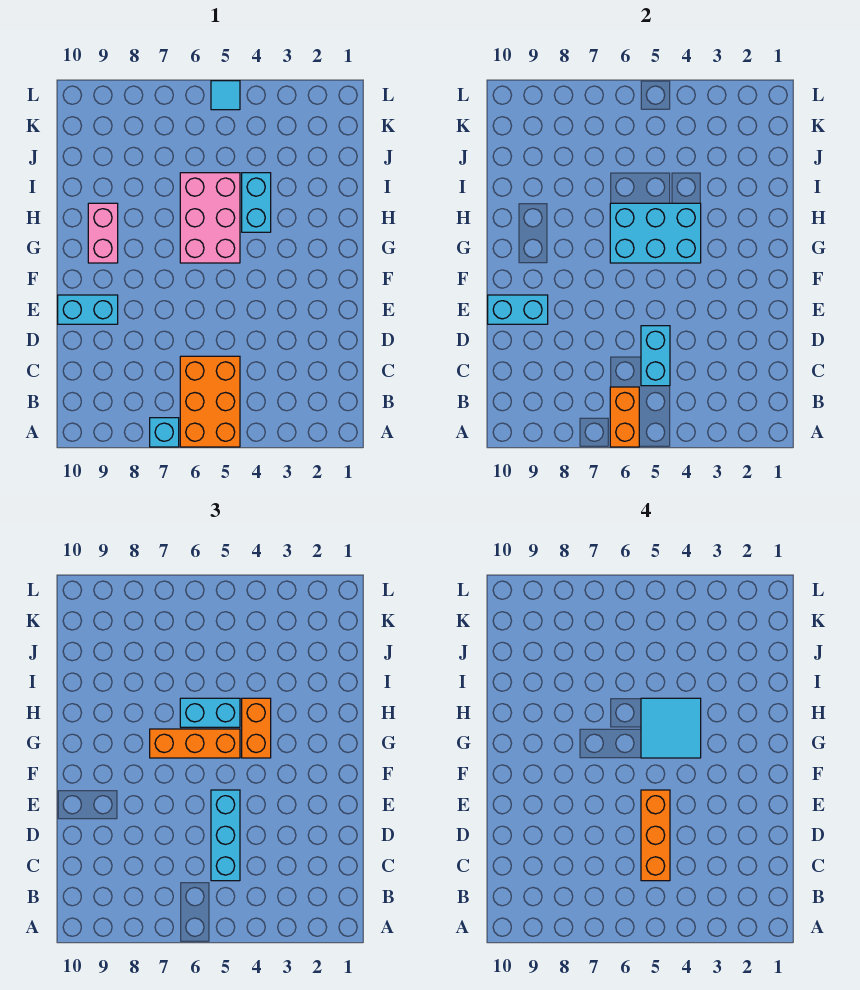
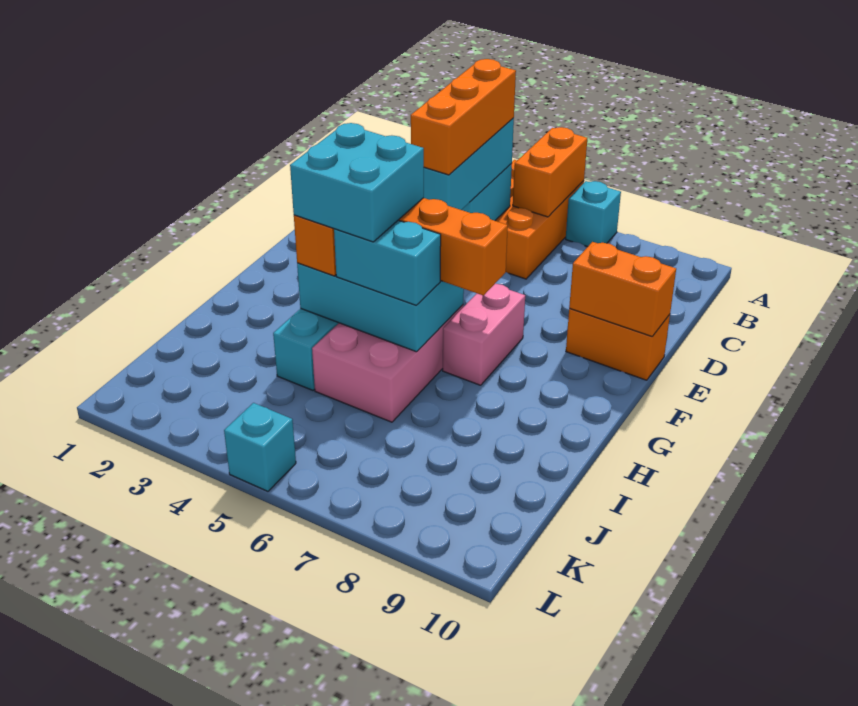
cyan brick E9:E10 level 1 -> orange brick E9:E10 level 1
cyan brick E9:E10 level 2 -> orange brick E9:E10 level 2
cyan tile G4:H5 level 4 -> cyan brick G4:H5 level 4
pink brick G9:H9 level 1 -> pink brick F7:G7 level 1
cyan tile L5 level 1 -> cyan brick L5 level 1

